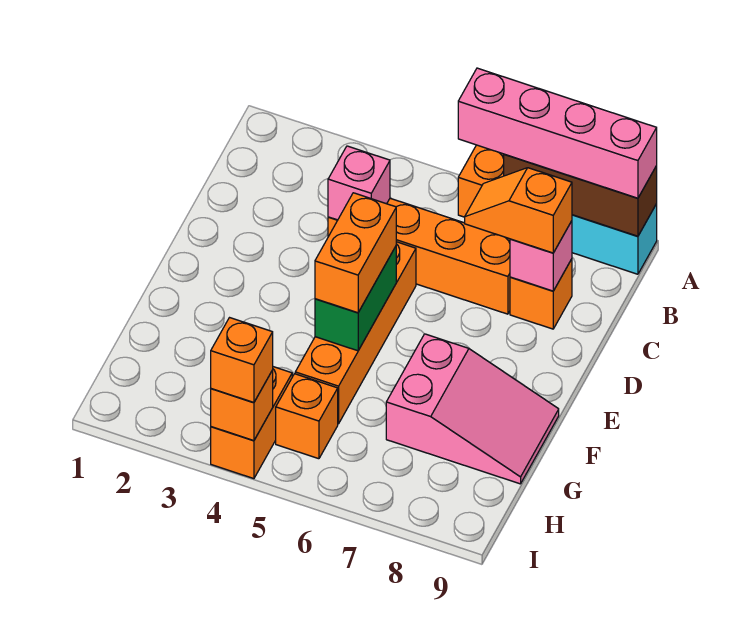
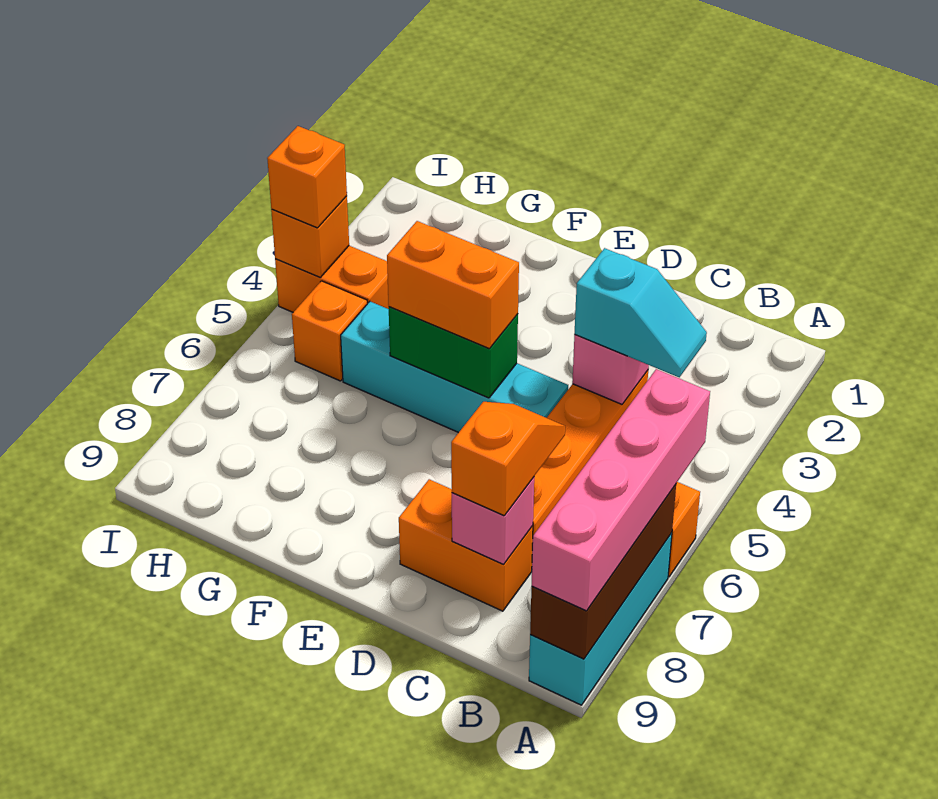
none -> cyan slope B4:C4 level 3 top C
orange brick C8 level 1 -> orange brick C8:D8 level 1
orange brick D5:G5 level 1 -> cyan brick D5:G5 level 1
pink slope F7:G9 level 1 top 7 -> none

